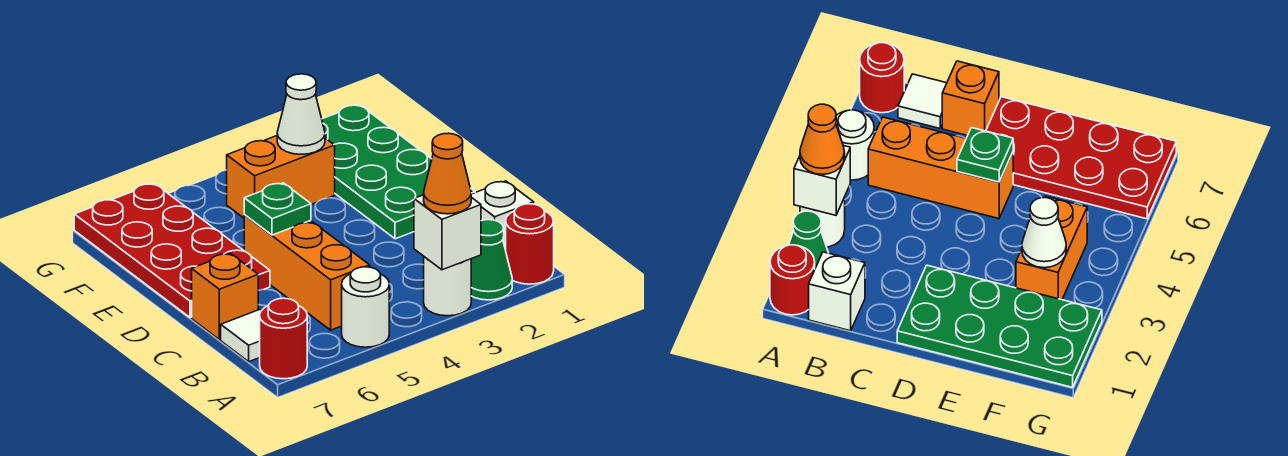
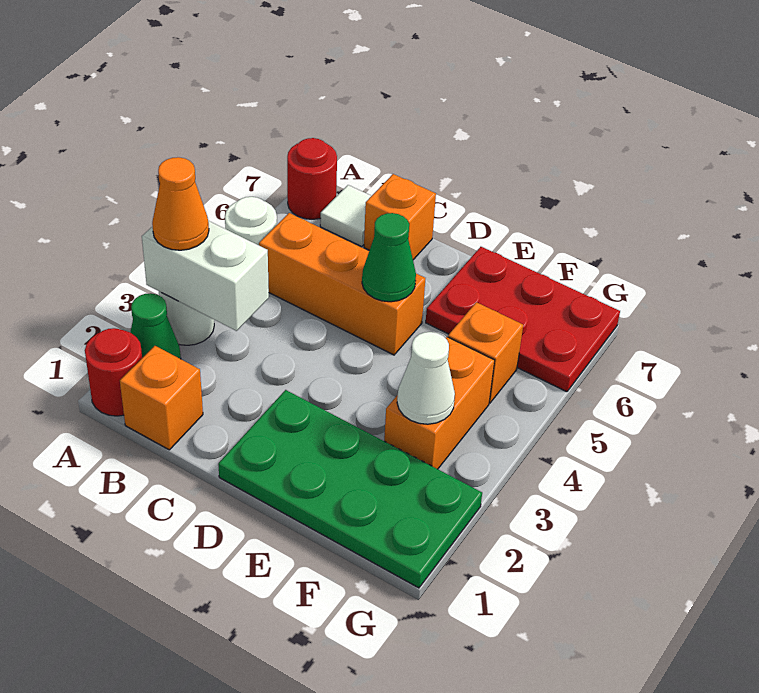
white brick A3 level 2 -> white brick A3:B3 level 2
white brick B1 level 1 -> orange brick B1 level 1
green plate D5 level 2 -> green cone D5 level 2
red plate D6:G7 level 1 -> red plate E6:G7 level 1
none -> orange brick F5 level 1

